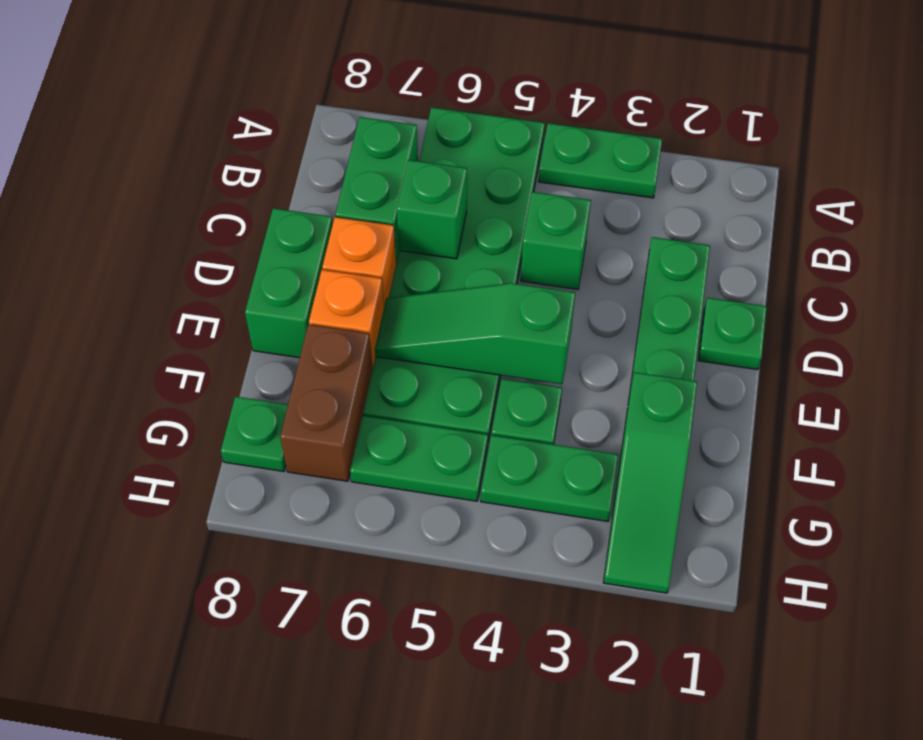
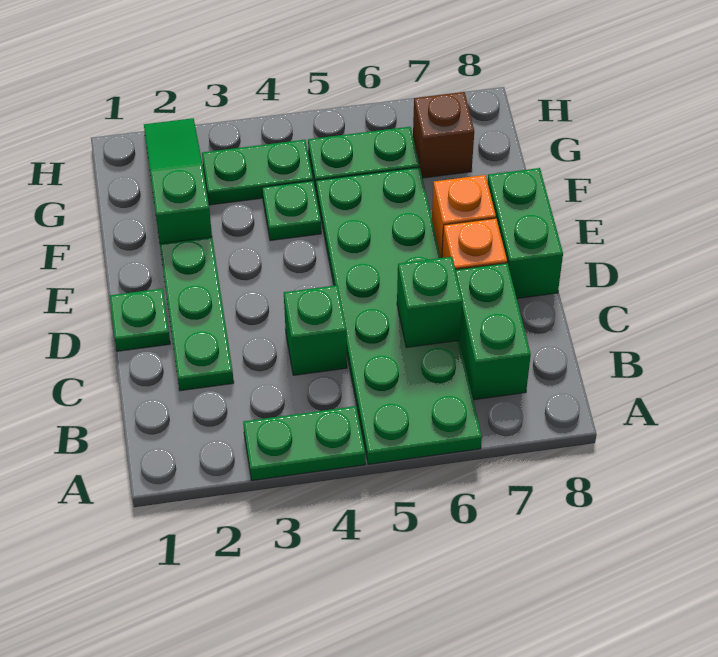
green slope E4:E6 level 2 top 4 -> none
brown brick F7:G7 level 1 -> brown brick G7 level 1
green plate G8 level 1 -> none

